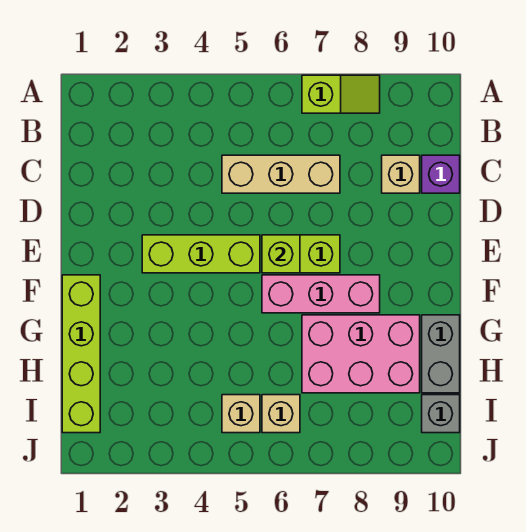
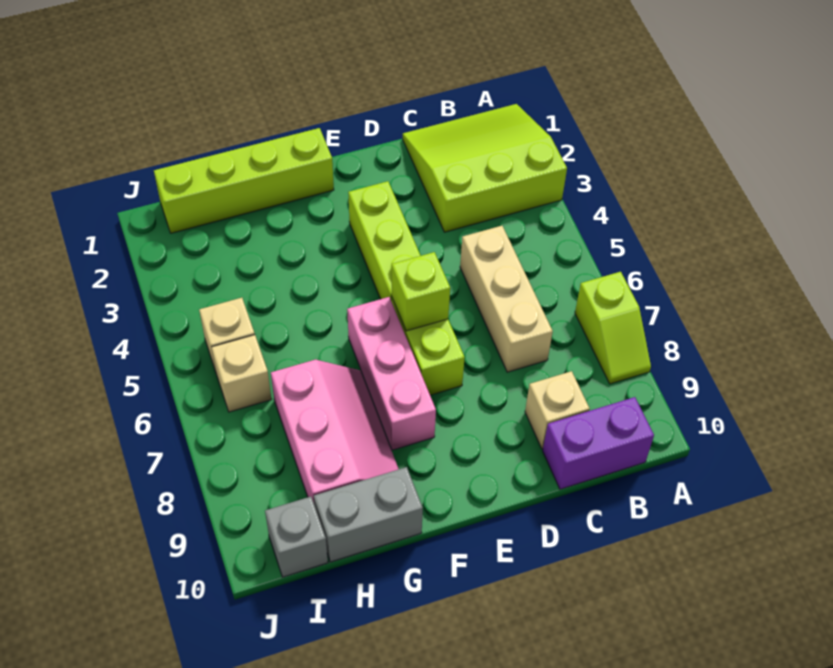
none -> lime slope A1:C3 level 1 top 3
purple brick C10 level 1 -> purple brick B10:C10 level 1
pink brick G7:H9 level 1 -> pink slope G7:H9 level 1 top H

